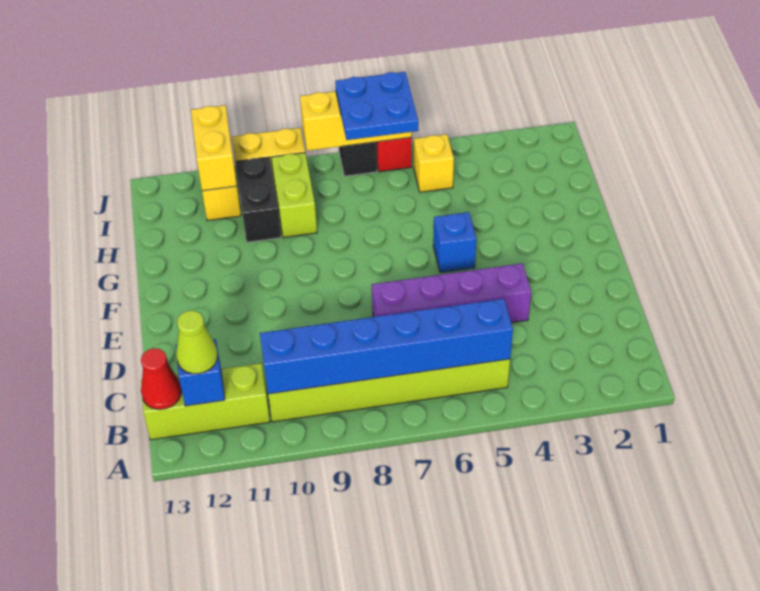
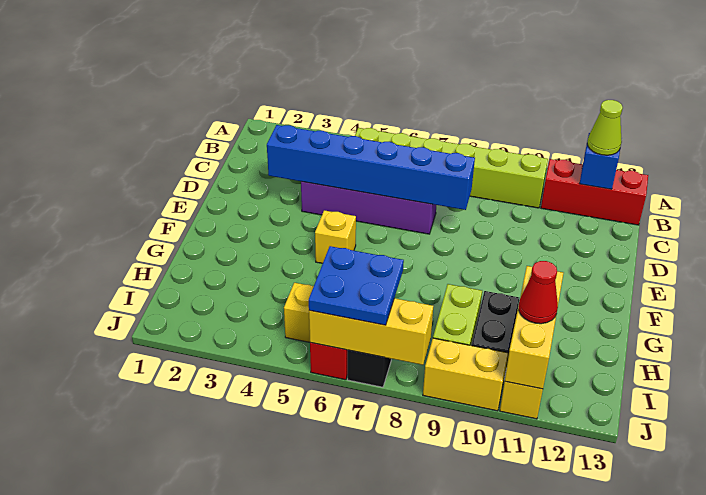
blue brick B5:B10 level 2 -> blue brick D3:D8 level 2
lime brick B11:B13 level 1 -> red brick B11:B13 level 1
red cone B13 level 2 -> red cone I11 level 3
blue brick F5 level 1 -> yellow brick F5 level 1
yellow brick I11:J11 level 2 -> yellow brick H11:J11 level 2

